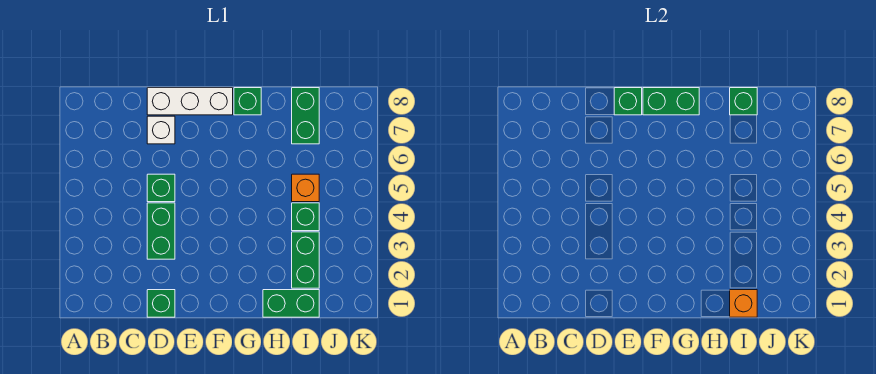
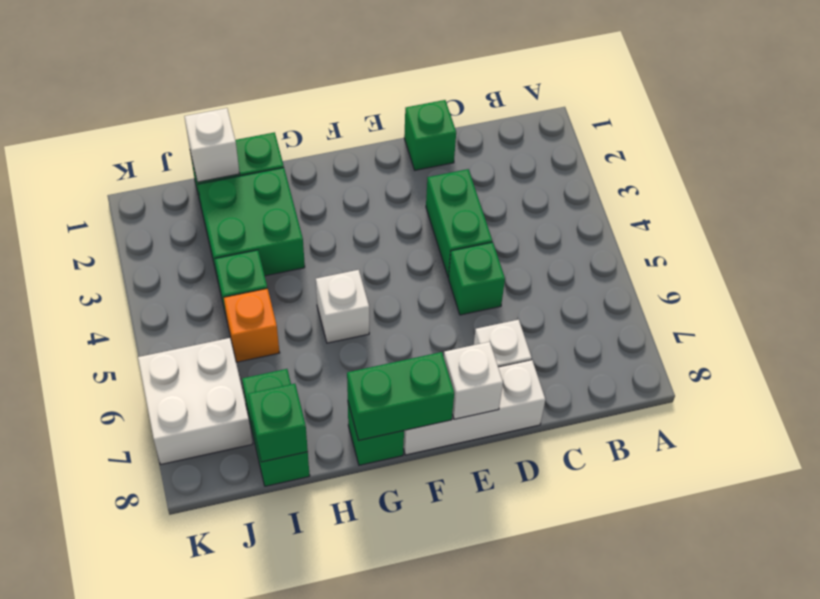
green brick E8 level 2 -> white brick E8 level 2
none -> white brick G5 level 1
orange brick I1 level 2 -> white brick I1 level 2
green brick I2:I3 level 1 -> green brick H2:I3 level 1
none -> white brick J6:K7 level 1

